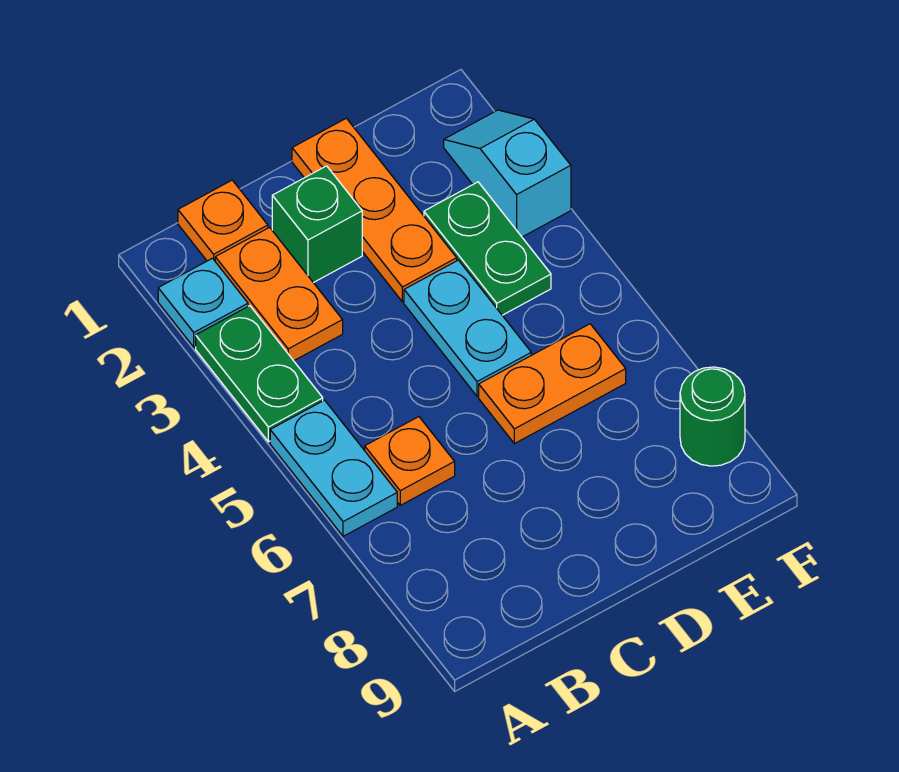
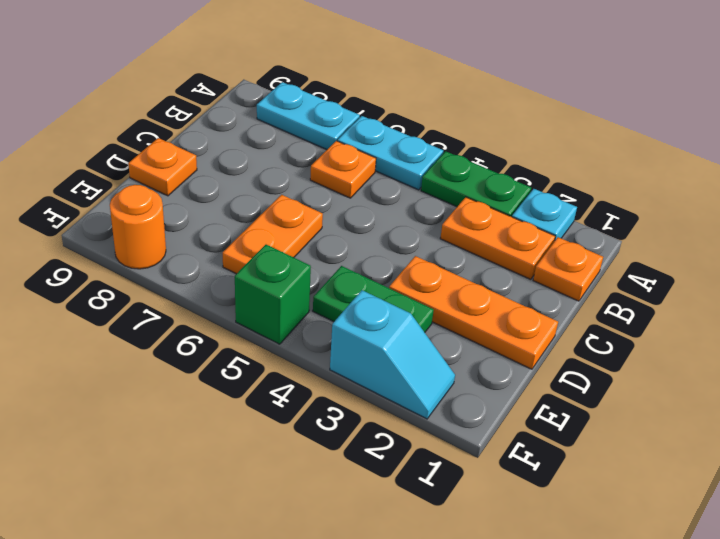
green brick C2 level 1 -> green brick F5 level 1
cyan plate D4:D5 level 1 -> cyan plate A7:A8 level 1
none -> orange plate D9 level 1
green round brick F8 level 1 -> orange round brick F8 level 1

